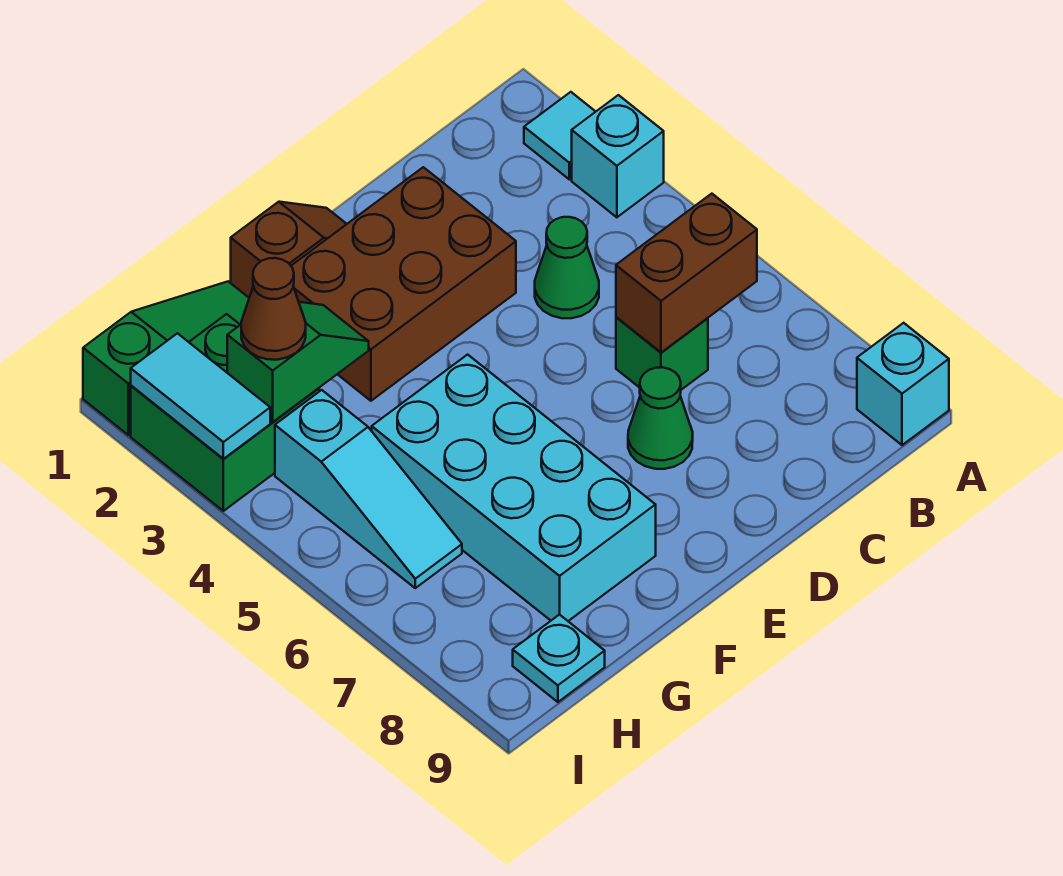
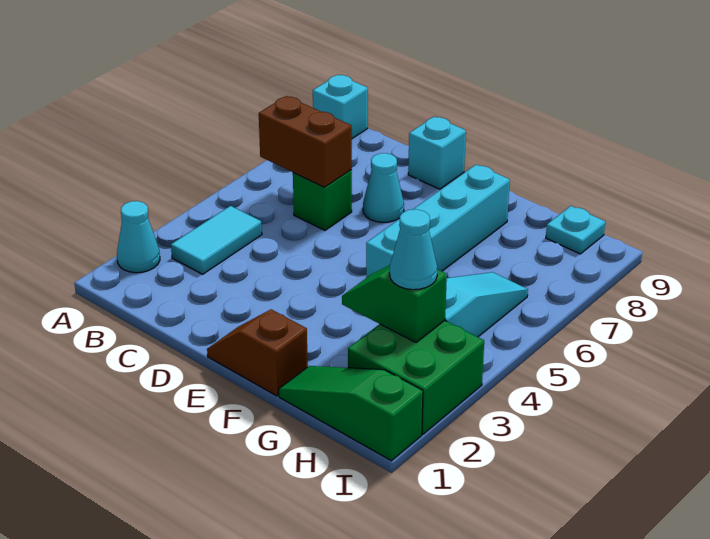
cyan tile A2 level 1 -> cyan cone A2 level 1
cyan brick A3 level 1 -> cyan brick D9 level 1
green cone C4 level 1 -> none
brown brick D2:F3 level 1 -> none
green cone D7 level 1 -> cyan cone D7 level 1
cyan brick F5:G8 level 1 -> cyan brick F5:F8 level 1
brown cone H3 level 3 -> cyan cone H3 level 3
cyan tile I2:I3 level 2 -> cyan tile B3:B4 level 1

